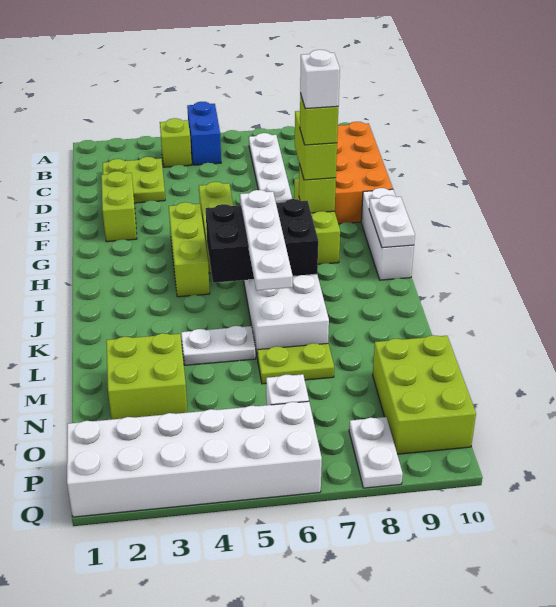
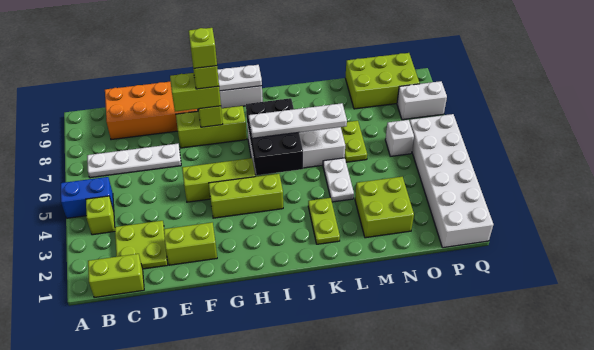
none -> lime brick B1:C1 level 1
white brick G8 level 5 -> lime brick G8 level 5
none -> lime plate K2:K3 level 1
white plate P8:Q8 level 1 -> white brick P8:Q8 level 1

